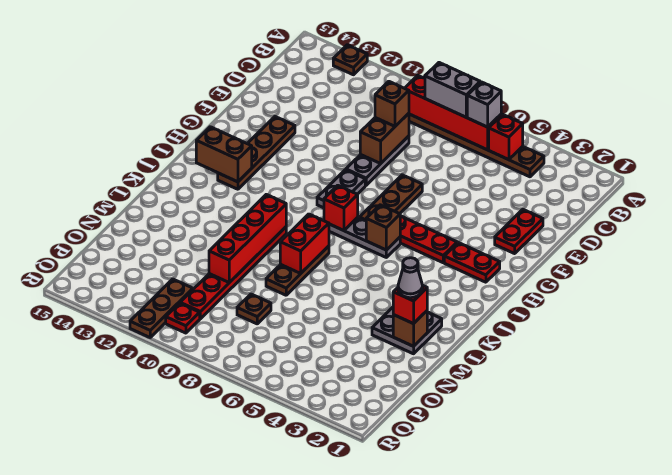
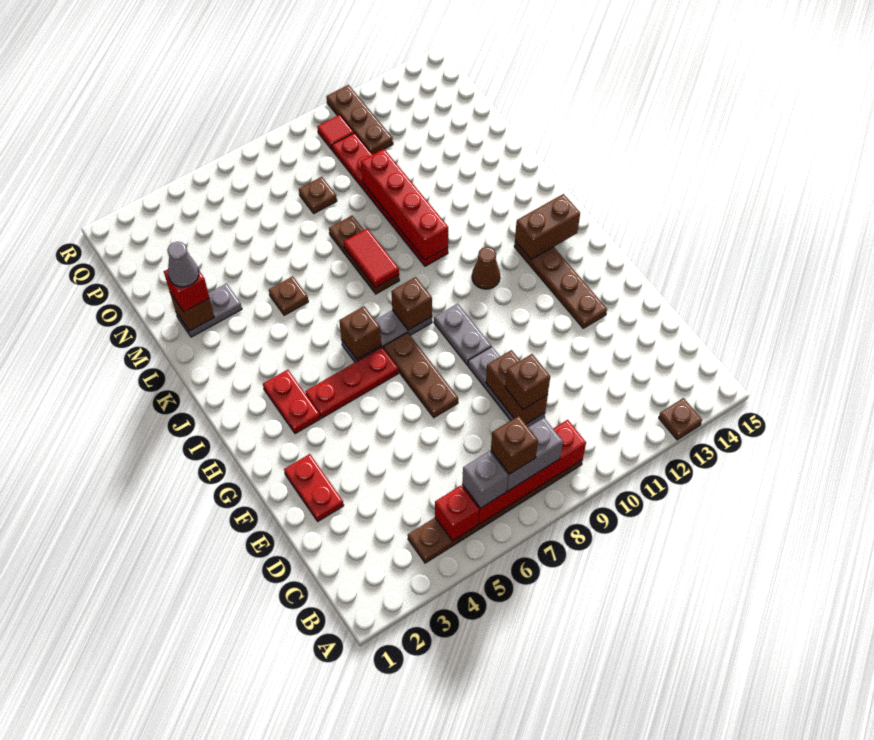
none -> brown brick B7 level 4
red plate H2:H3 level 1 -> red plate H3:I3 level 1
red brick I8 level 2 -> brown brick I8 level 2
none -> brown cone I11 level 1
red brick K8:L8 level 2 -> red tile K8:L8 level 2
grey plate L2:M3 level 1 -> grey plate M2:M3 level 1
none -> brown plate L5 level 1
red plate Q10 level 1 -> red tile Q10 level 1

